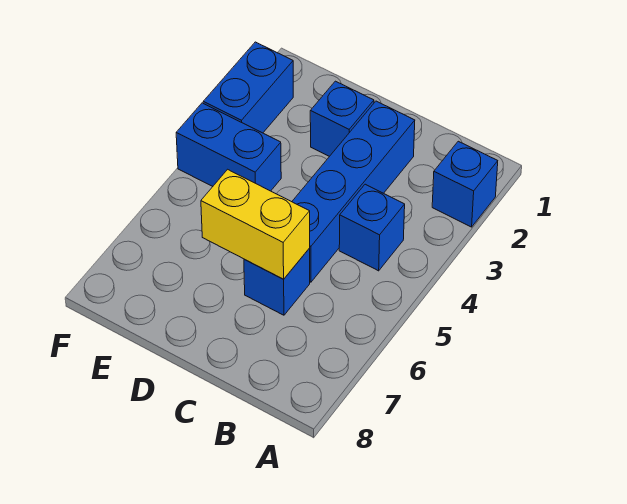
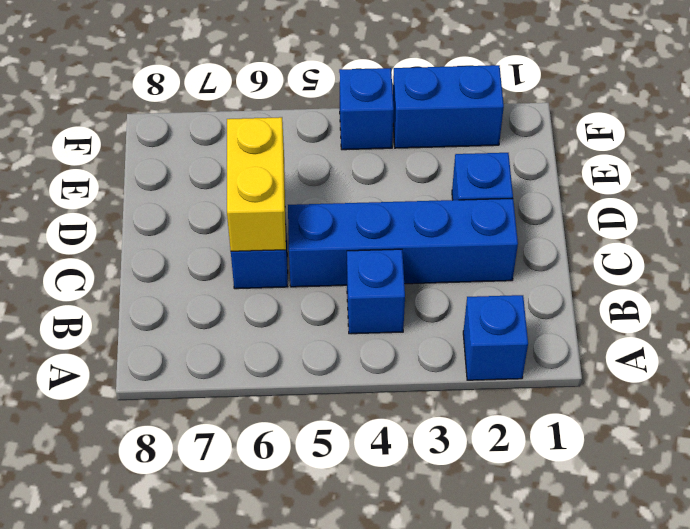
blue brick E4:F4 level 1 -> blue brick F4 level 1

